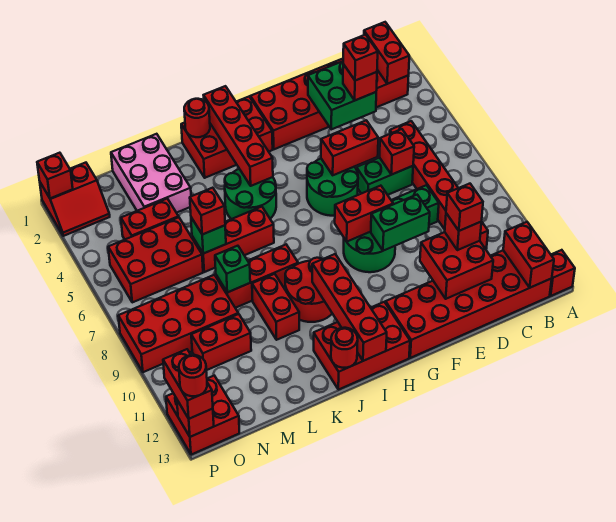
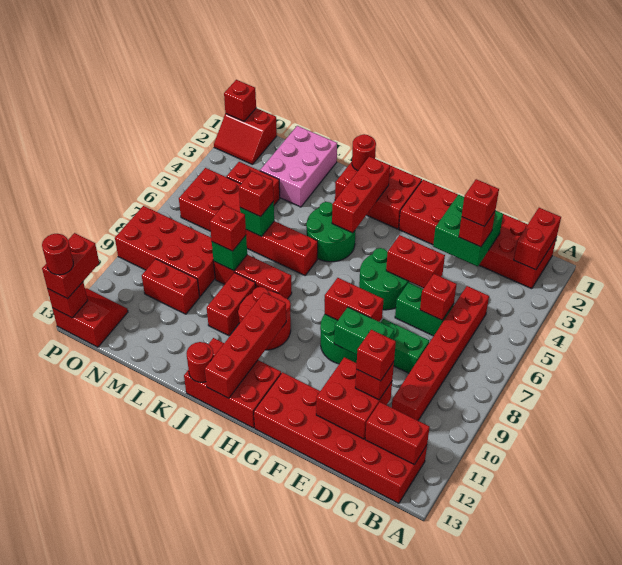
red brick A13 level 1 -> red brick L8 level 3
red brick B12:B13 level 2 -> red brick B12:C12 level 2
red brick I1:I4 level 2 -> red brick I2:I4 level 2
red brick O12:P13 level 1 -> red slope O12:P13 level 1 top 13

